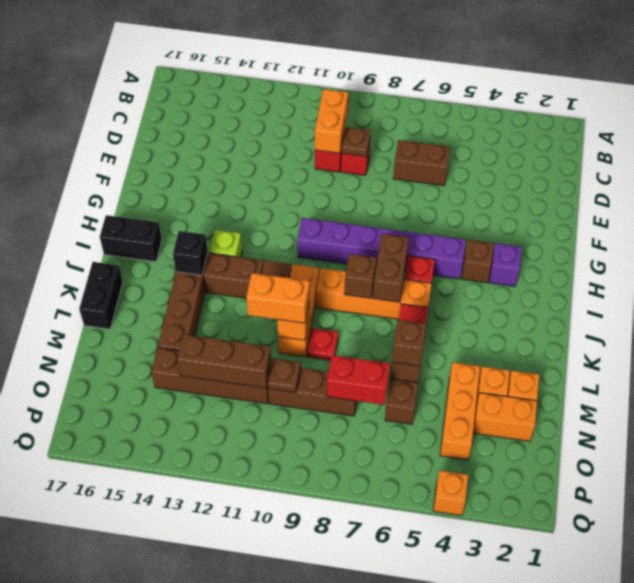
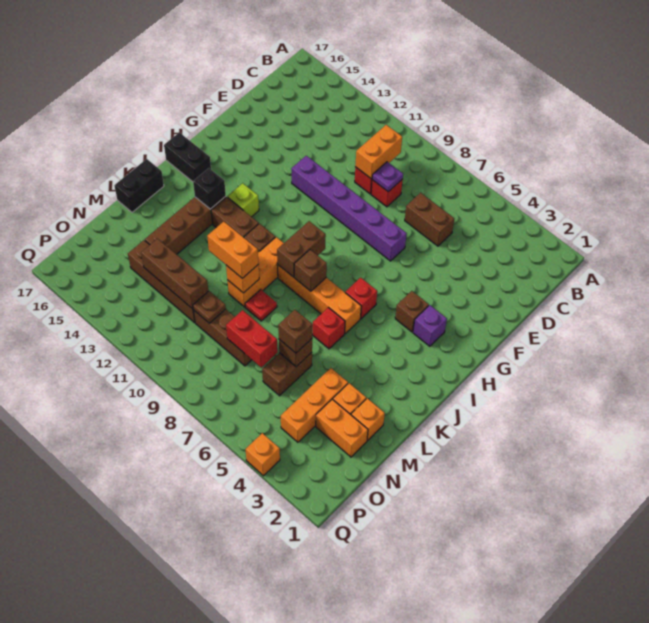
brown plate D9 level 2 -> purple plate D9 level 2
purple brick H5:H10 level 1 -> purple brick F7:F12 level 1
brown brick I7:J7 level 2 -> brown brick I9:J9 level 2

